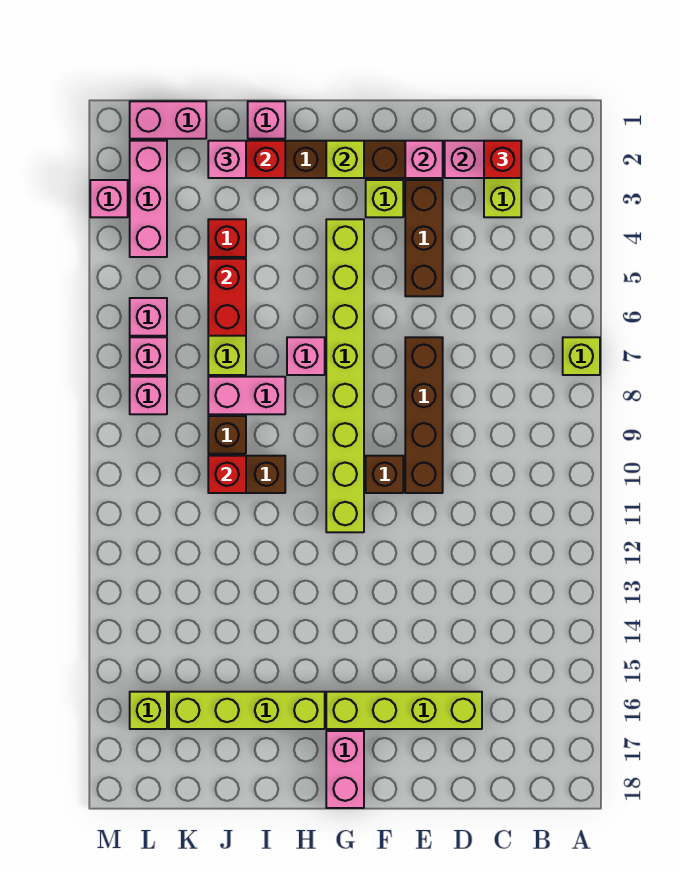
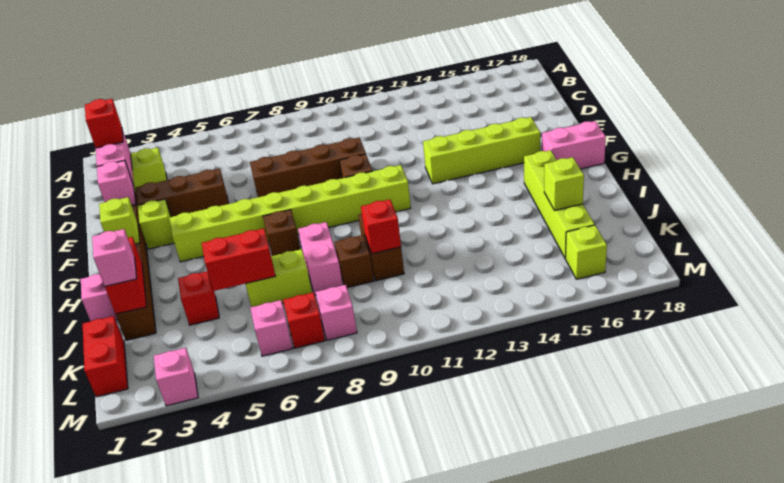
lime brick A7 level 1 -> lime brick J16 level 2
lime brick D16:G16 level 1 -> lime brick F13:F16 level 1
pink brick H7 level 1 -> brown brick H7 level 1
pink brick K1:L1 level 1 -> red brick K1:L1 level 1
pink brick L2:L4 level 1 -> none
pink brick L7 level 1 -> red brick L7 level 1

